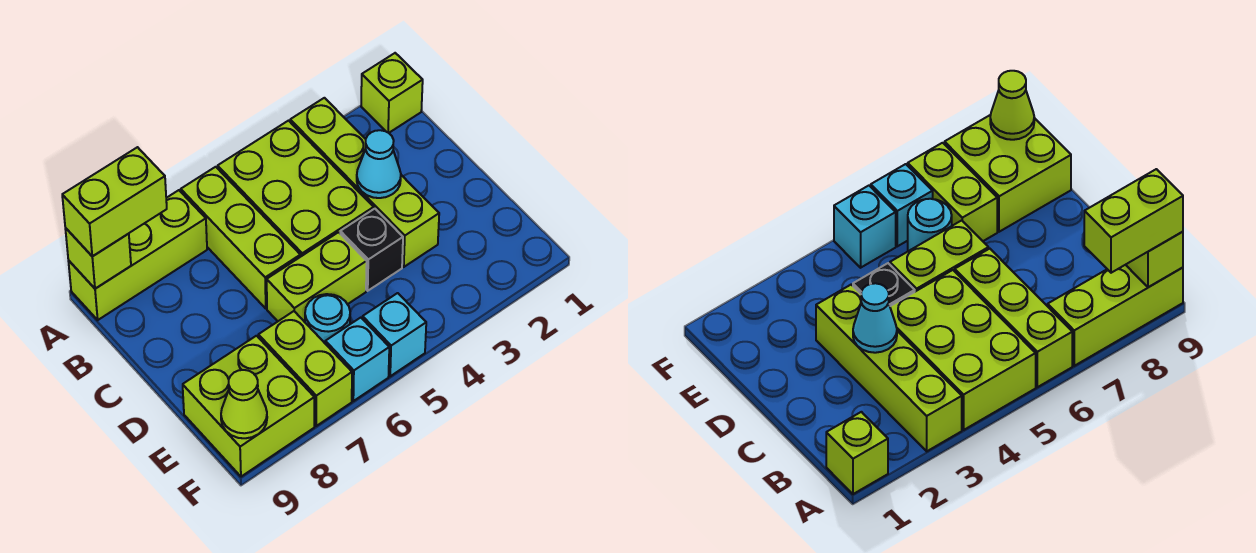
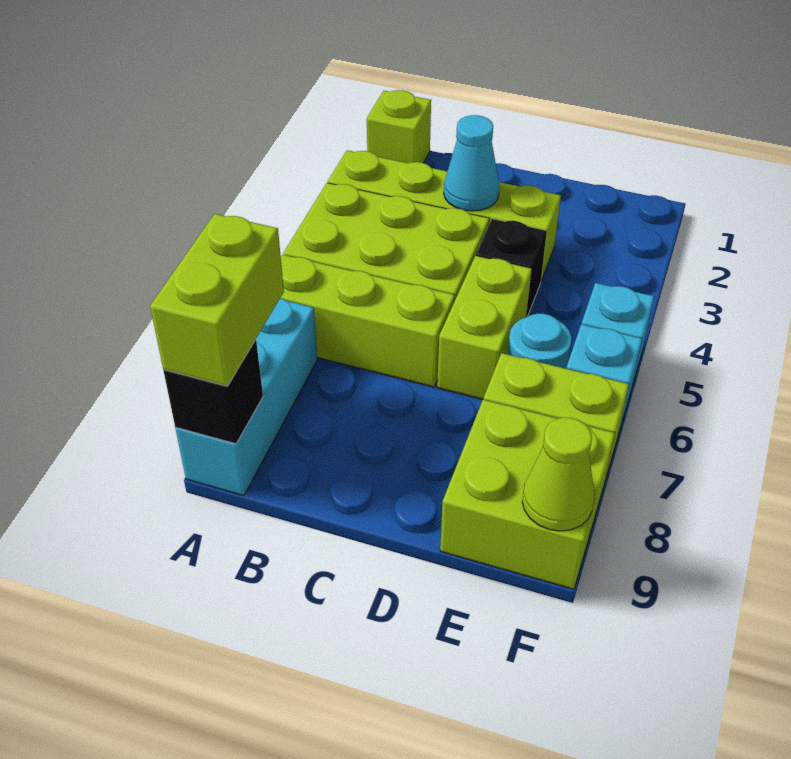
lime brick A7:A9 level 1 -> cyan brick A7:A9 level 1
lime brick A9 level 2 -> black brick A9 level 2

